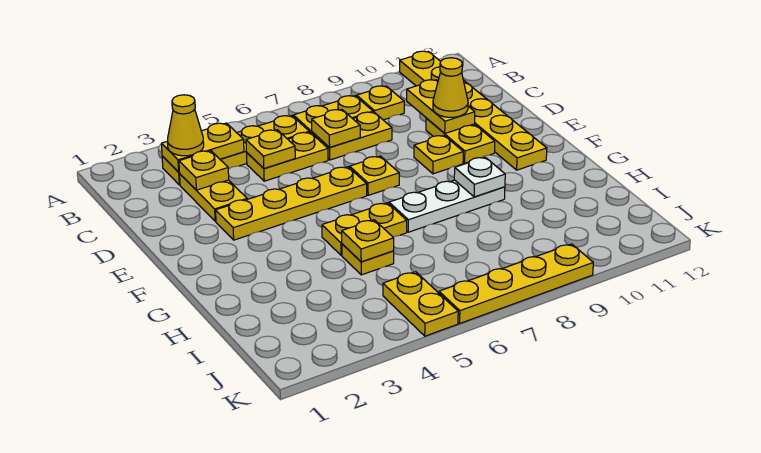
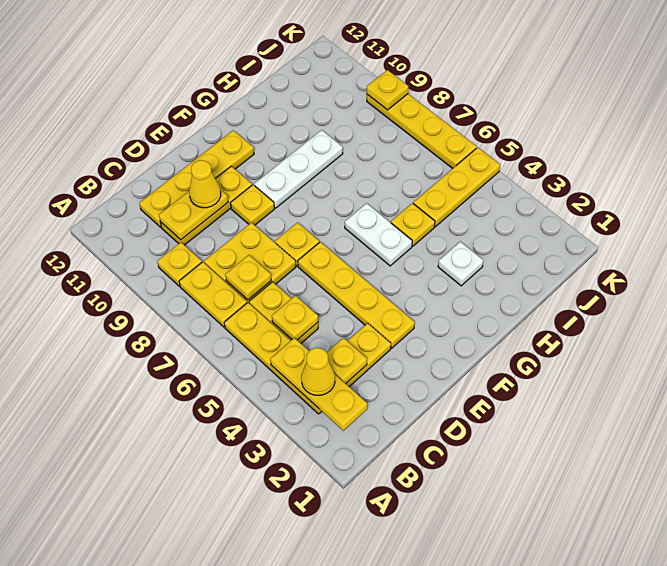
yellow plate A11:F11 level 1 -> yellow plate C11:F11 level 1
yellow plate B3:B4 level 2 -> yellow plate B2:B4 level 2
yellow plate C7:C8 level 1 -> yellow plate C7:D8 level 1
yellow plate D10:E10 level 1 -> yellow plate C10:E10 level 1
yellow plate G5:G6 level 1 -> white plate G5:G6 level 1
white plate G7:G9 level 1 -> white plate F9:H9 level 1
white plate G9 level 2 -> white plate H3 level 1
yellow plate H5 level 2 -> yellow plate K9 level 2
yellow plate J5:K5 level 1 -> yellow plate I5:K5 level 1

